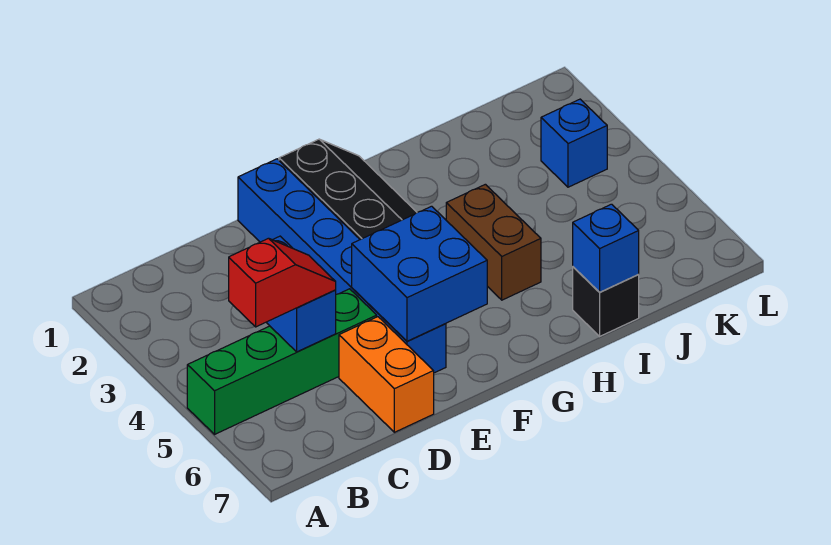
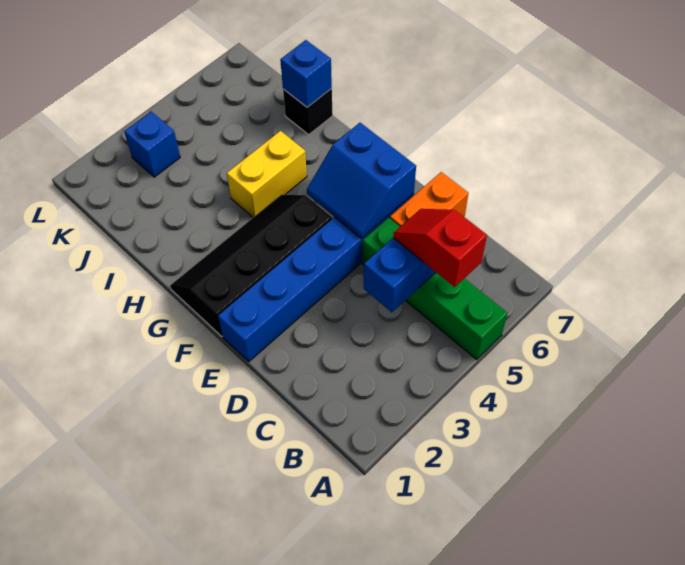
blue brick E5:F6 level 2 -> blue slope E5:F6 level 2 top 6
brown brick H4:H5 level 1 -> yellow brick H4:H5 level 1

